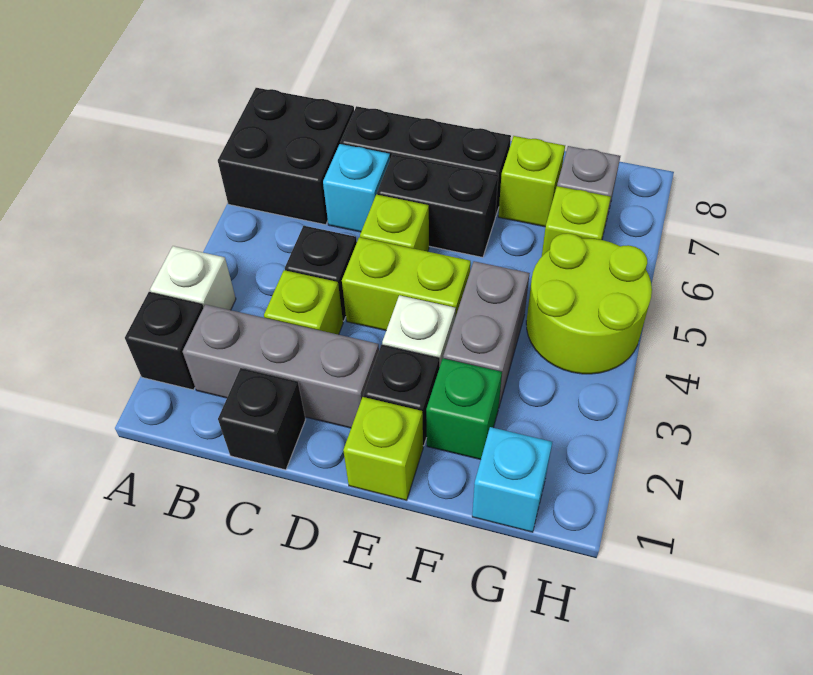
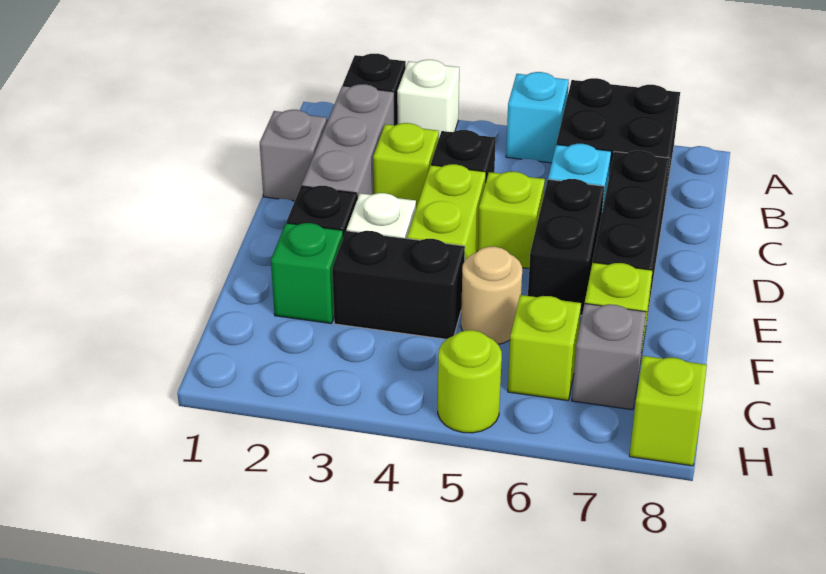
black brick C1 level 1 -> grey brick C1 level 1
lime brick E1 level 1 -> lime brick H8 level 1
grey brick F3:F4 level 1 -> black brick F3:F4 level 1
none -> tan round brick F5 level 1
cyan brick G1 level 1 -> cyan brick A5 level 1
lime round brick G4:H5 level 1 -> lime round brick H5 level 1

